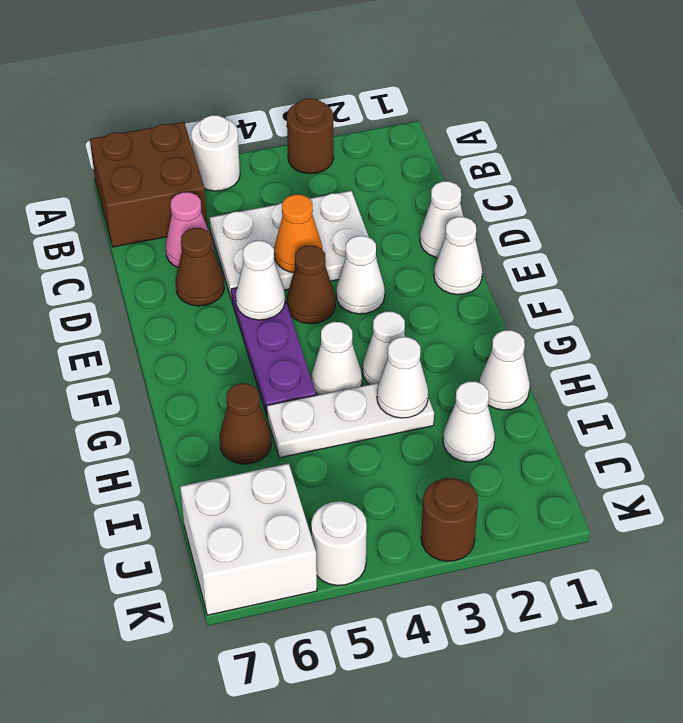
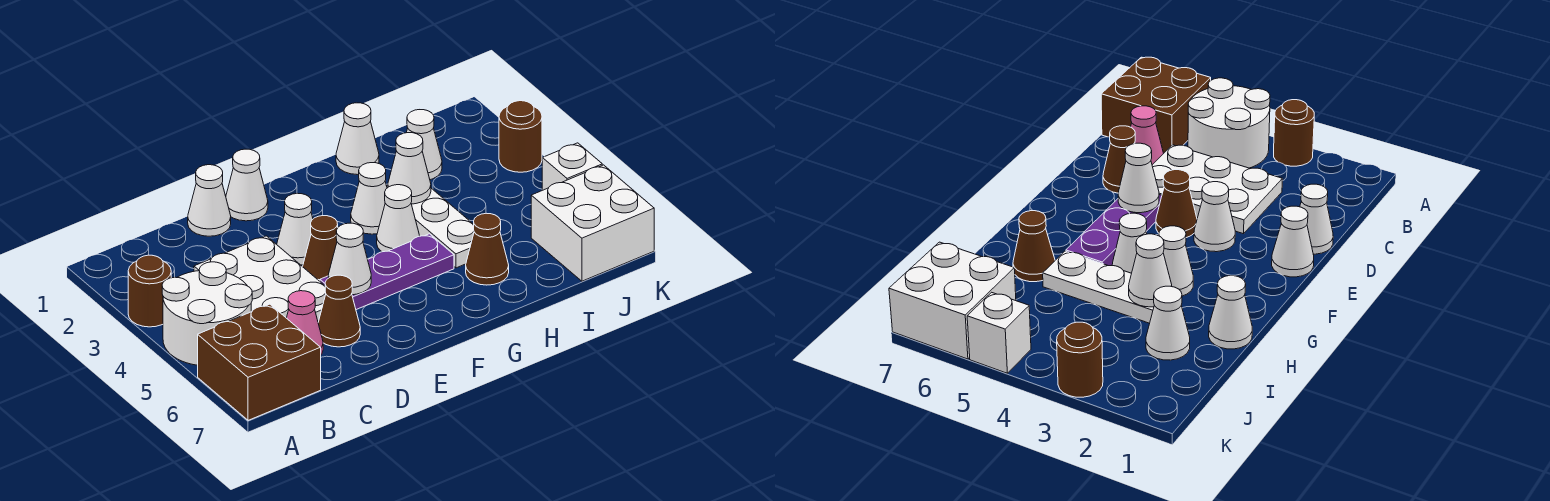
white round brick A5 level 1 -> white round brick A4:B5 level 1
orange cone D4 level 2 -> none
white round brick K5 level 1 -> white brick K5 level 1

